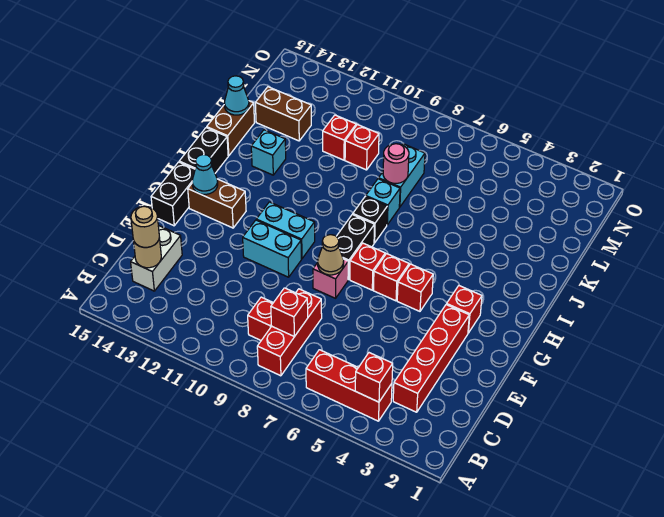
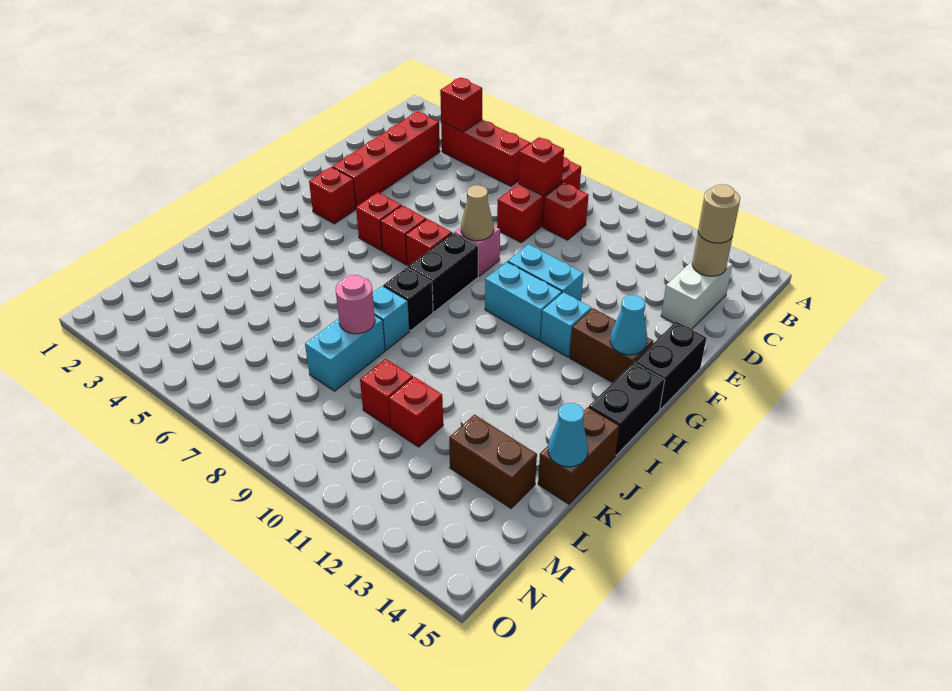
cyan brick J13 level 1 -> cyan brick G12 level 1

